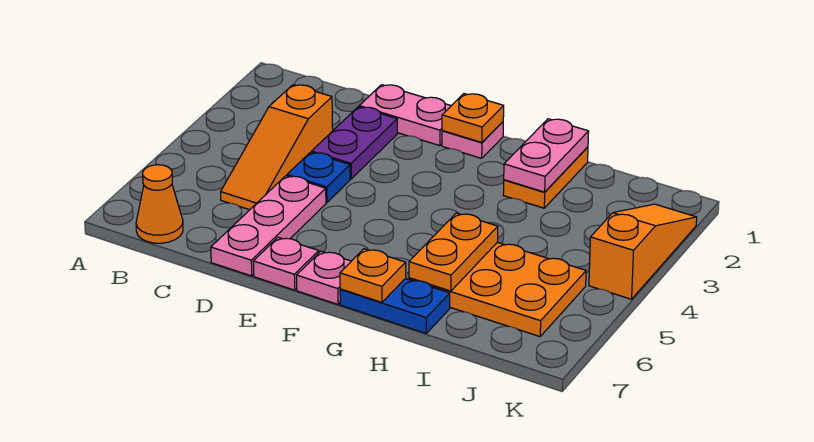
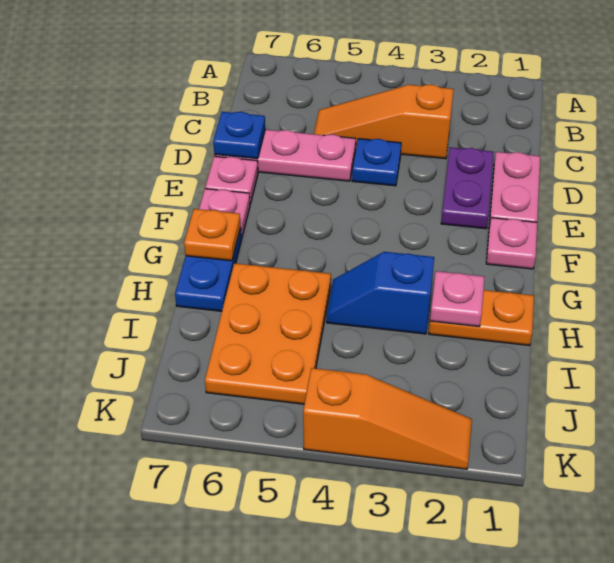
orange cone B7 level 1 -> none
purple plate D2:D3 level 1 -> purple plate D2:E2 level 1
none -> blue plate D7 level 2
orange plate F1 level 2 -> none
pink plate H1:H2 level 2 -> pink plate H2 level 2
none -> blue slope H3:H4 level 1 top 3
orange plate H5:H6 level 2 -> none

